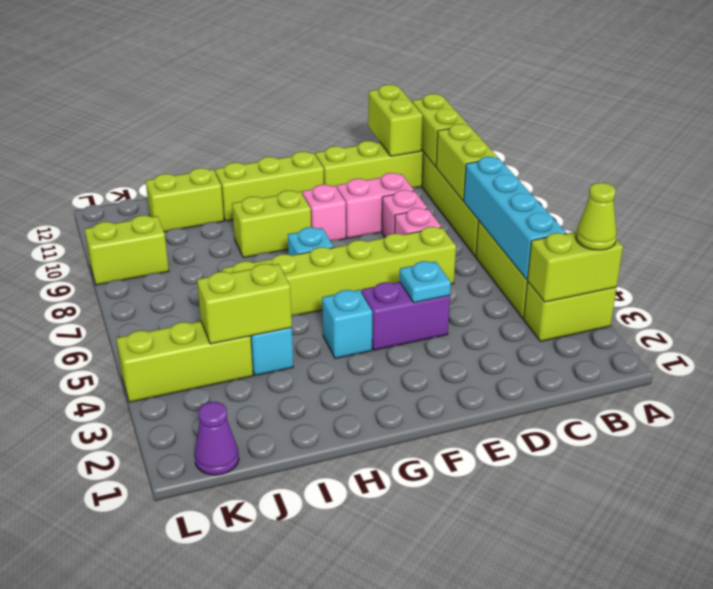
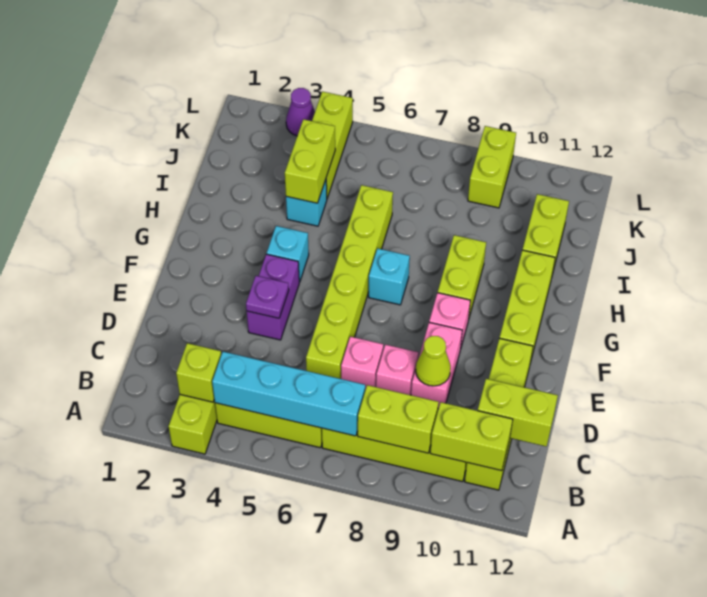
lime brick A3:B3 level 2 -> lime brick B3 level 2
lime cone A3 level 3 -> lime cone D9 level 2
cyan plate E4 level 2 -> purple plate E4 level 2
purple cone K1 level 1 -> purple cone L3 level 1

